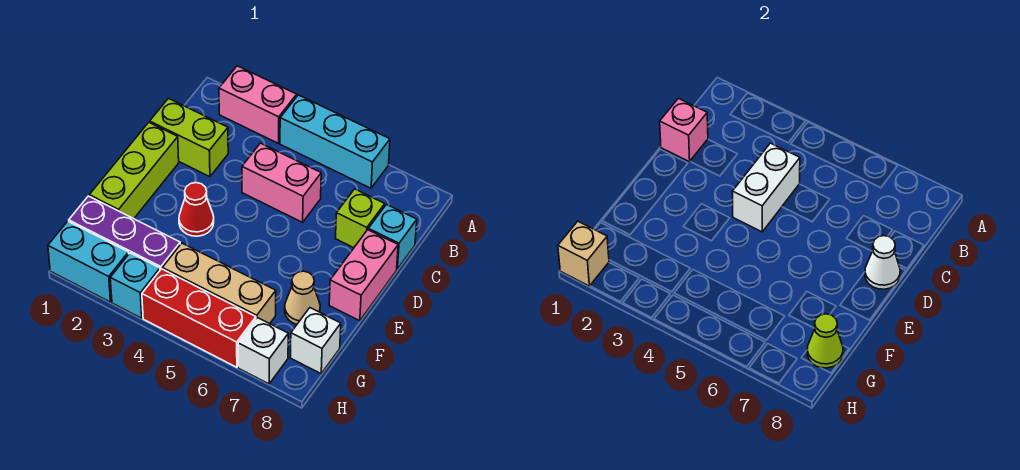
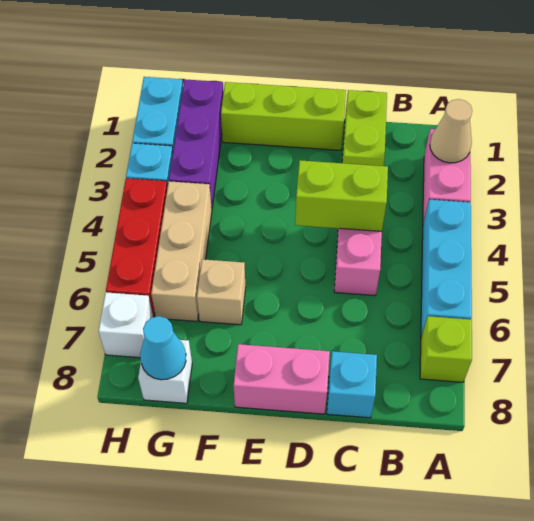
pink brick C1 level 2 -> none
white brick C4:D4 level 2 -> lime brick C4:D4 level 2
lime brick C7 level 1 -> lime brick A7 level 1
white cone D8 level 2 -> none
red cone E3 level 1 -> none
tan cone F7 level 1 -> tan cone A2 level 2
lime cone G8 level 2 -> cyan cone G8 level 2
tan brick H1 level 2 -> tan brick F6 level 1

